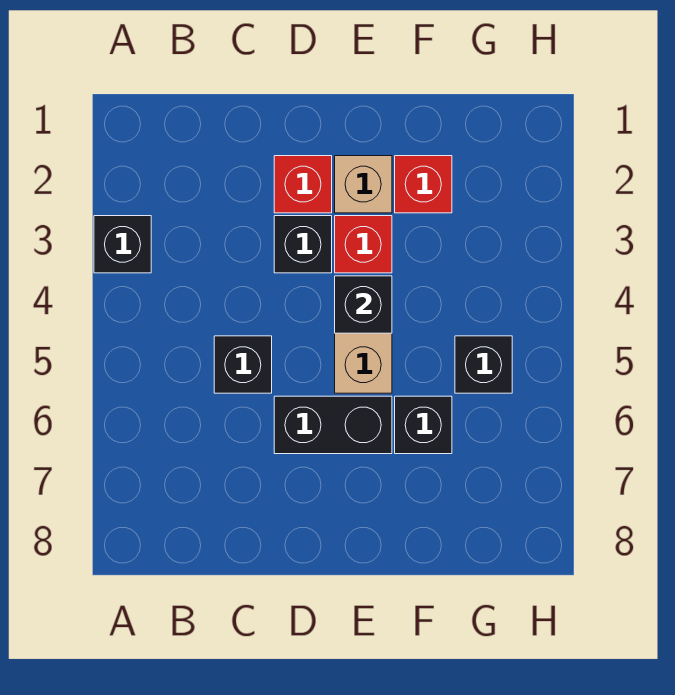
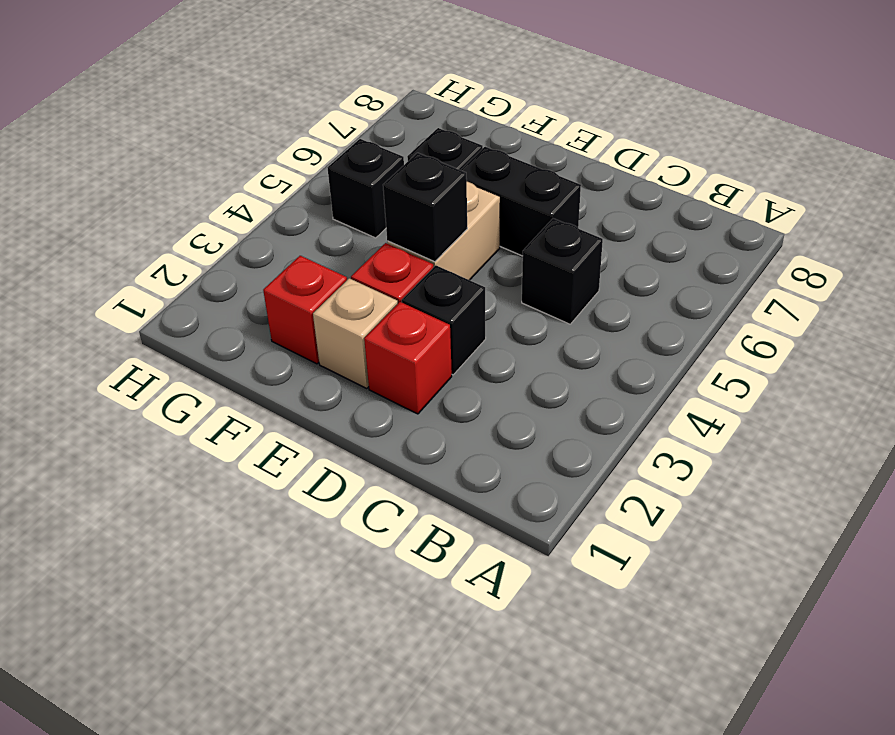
black brick A3 level 1 -> none

